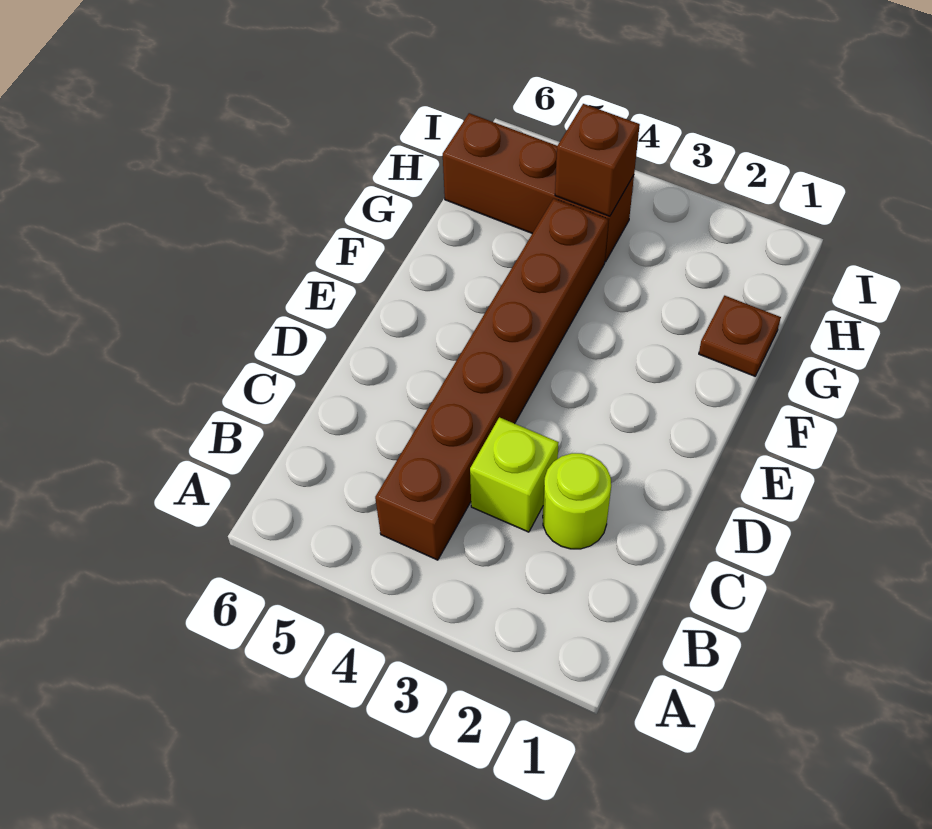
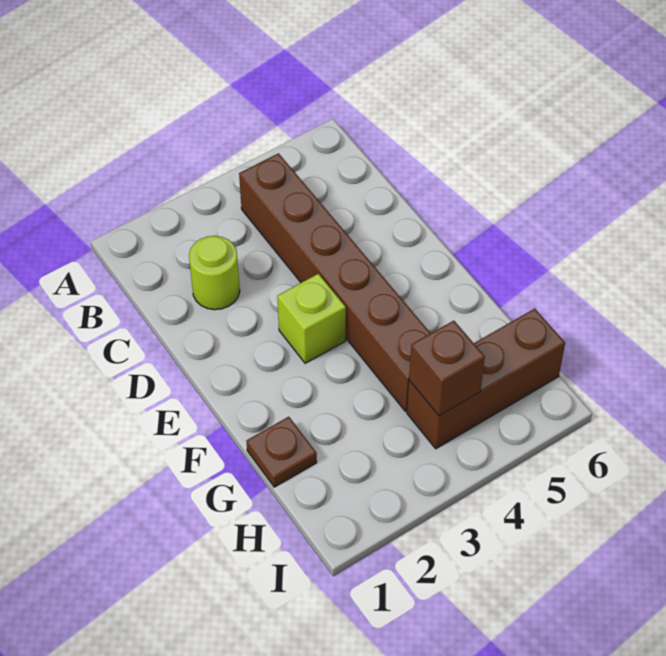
lime brick C3 level 1 -> lime brick E3 level 1

